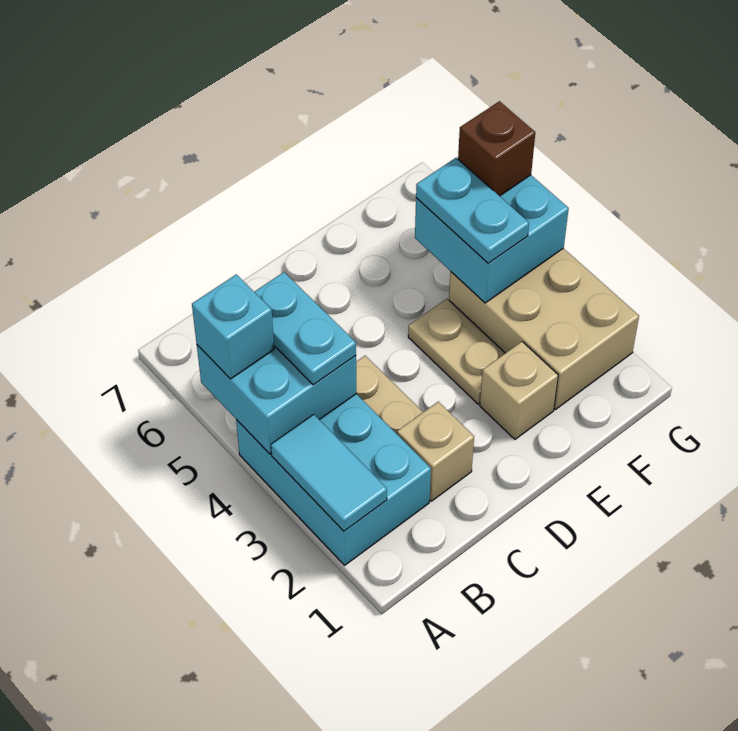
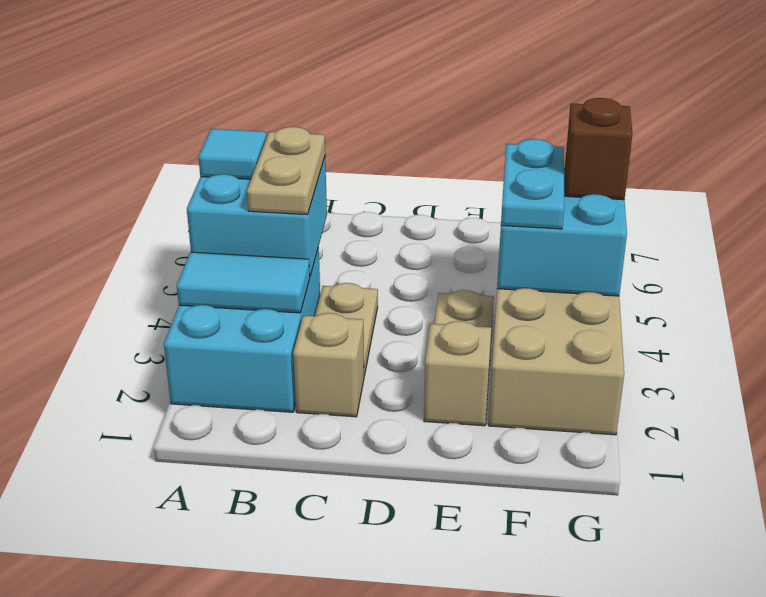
cyan tile A2:A3 level 2 -> cyan tile A3:B3 level 2
cyan brick A5 level 3 -> cyan tile A5 level 3
cyan plate B4:B5 level 3 -> tan plate B4:B5 level 3

